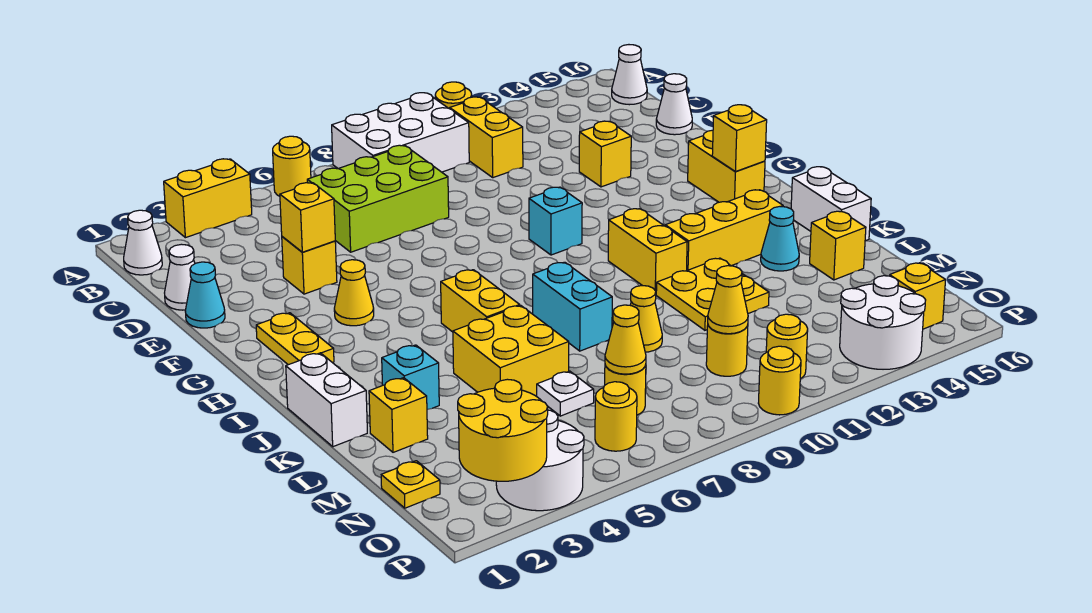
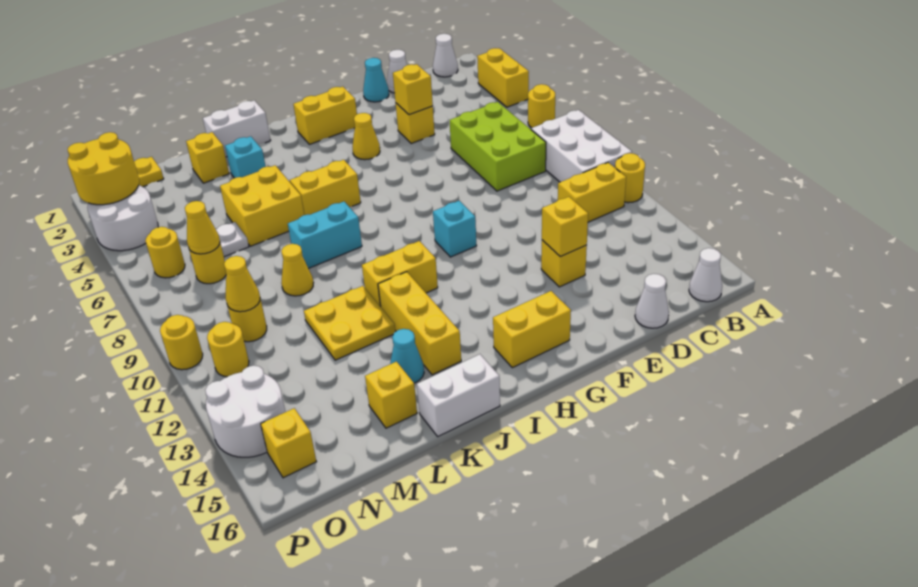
yellow plate G2:H2 level 1 -> yellow brick G2:H2 level 1
yellow brick H15 level 2 -> yellow brick E13 level 2

